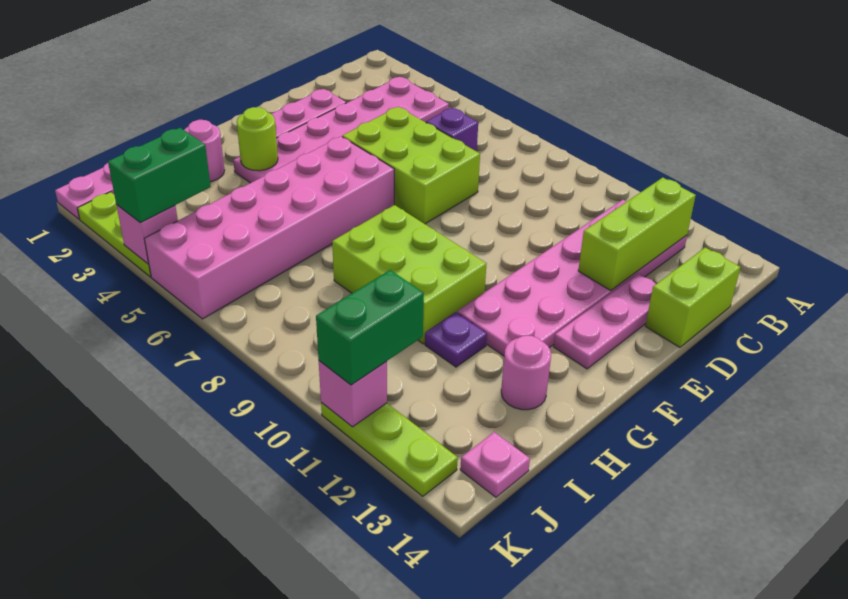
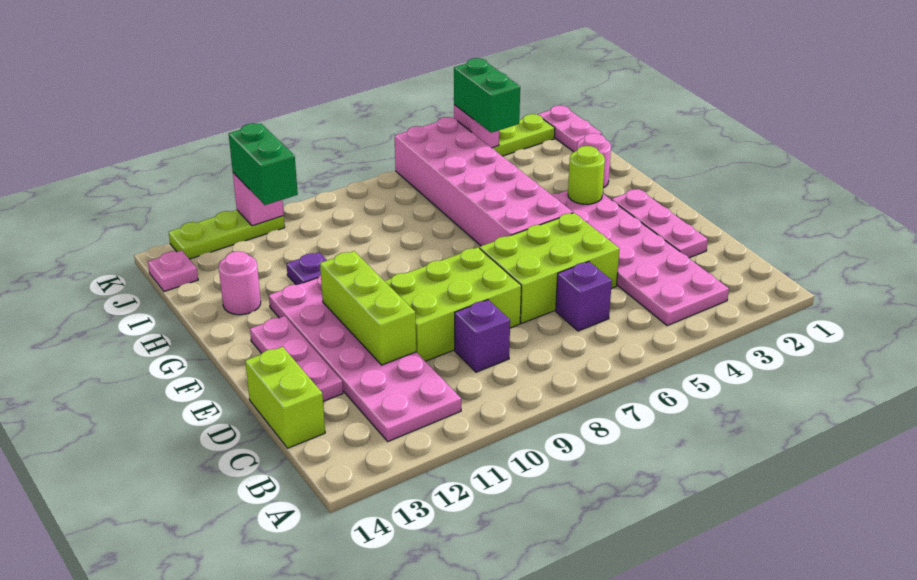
lime brick B12:D12 level 2 -> lime brick D11:F11 level 2
none -> purple brick C9 level 1
lime brick G8:H10 level 1 -> lime brick D8:E10 level 1

